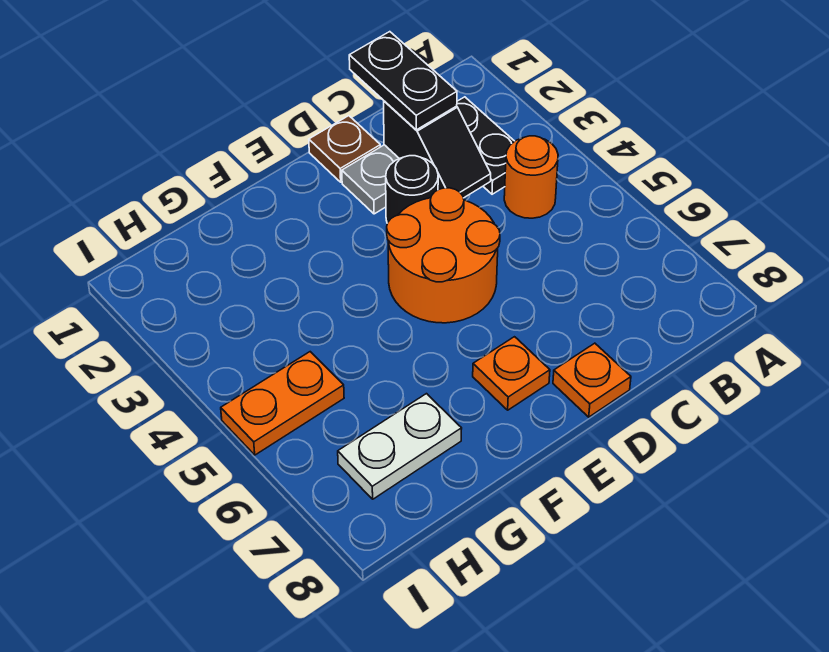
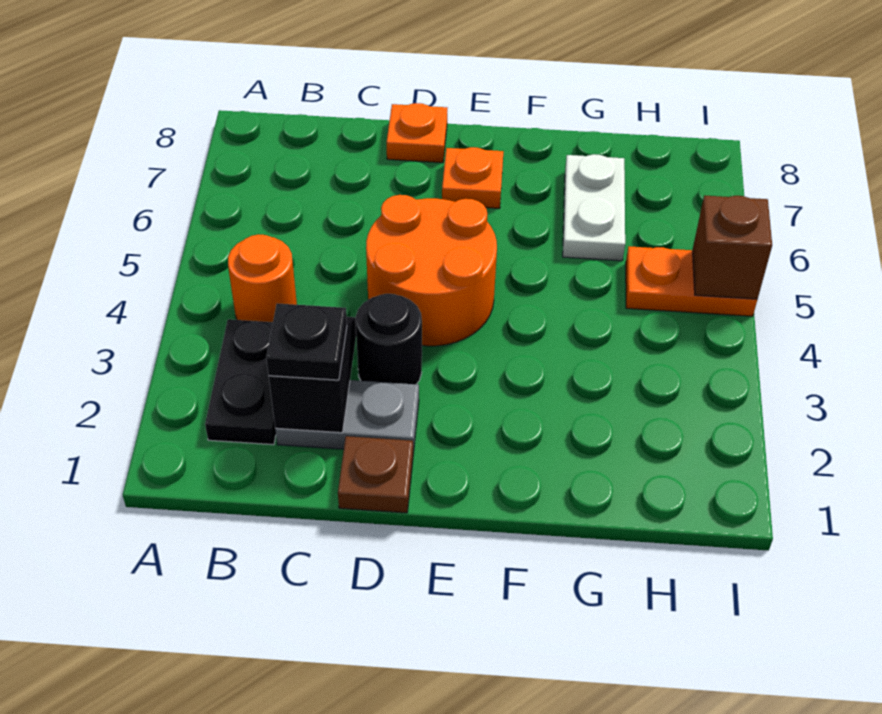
black plate C1:C2 level 3 -> black plate C2 level 3
white plate G7:H7 level 1 -> white plate G6:G7 level 1
none -> brown brick I5 level 2

